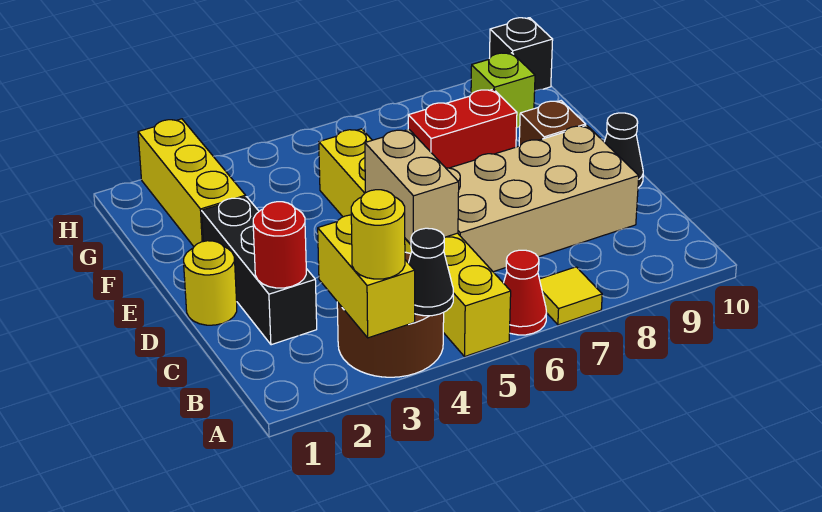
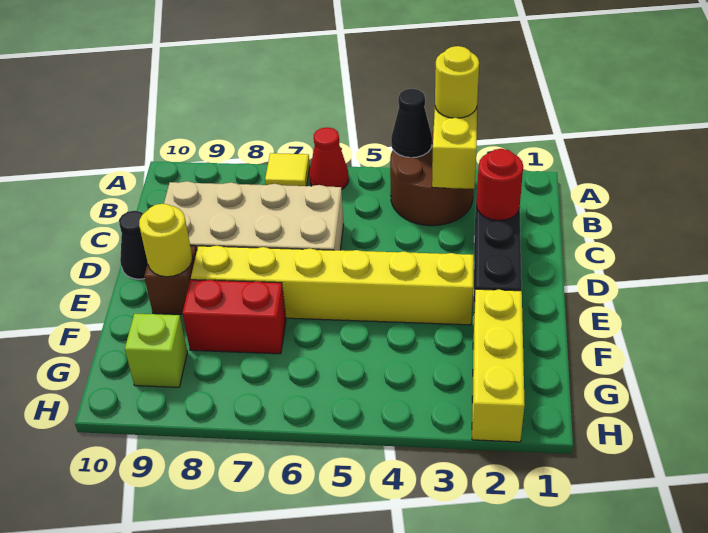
yellow brick A5:F5 level 1 -> yellow brick E3:E8 level 1
tan brick C5:D5 level 2 -> none
yellow round brick D1 level 1 -> yellow round brick E9 level 2
black brick H10 level 1 -> none

